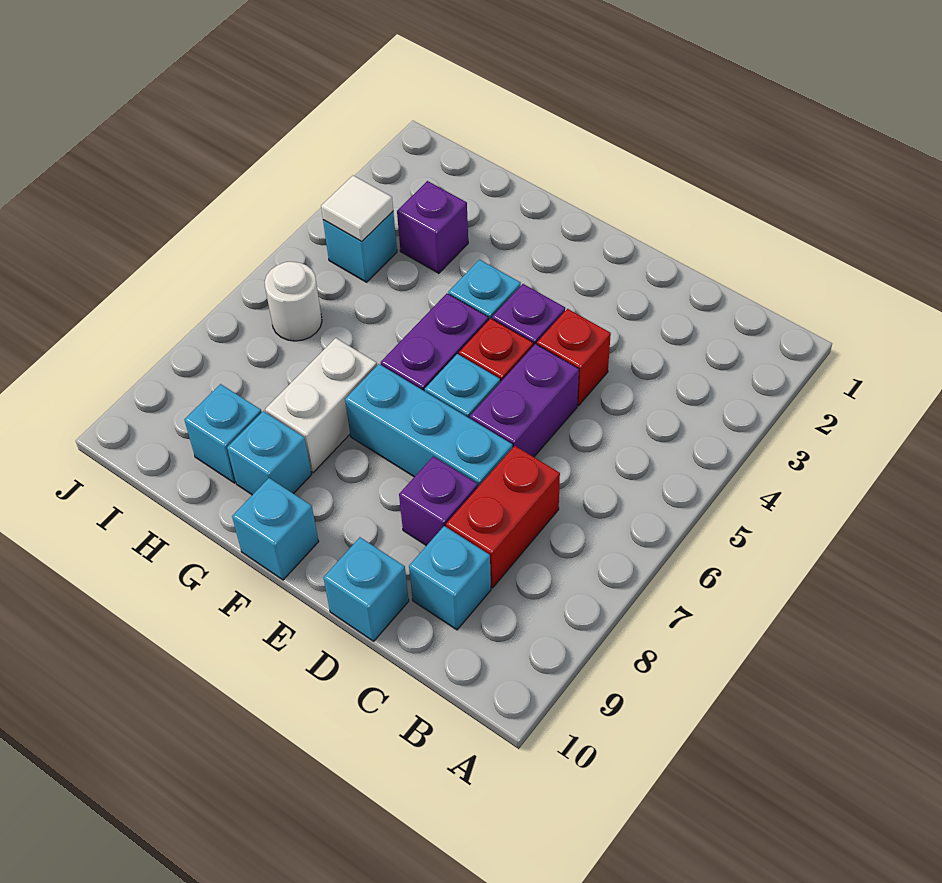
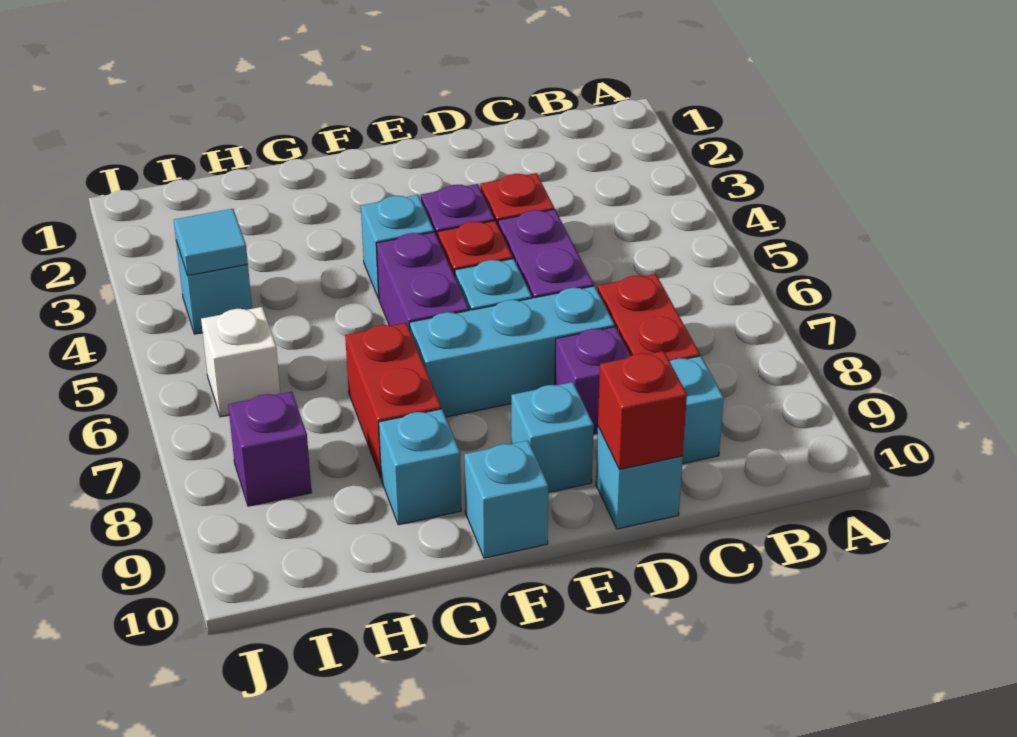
none -> red brick D10 level 2
white brick G7:G8 level 1 -> red brick G7:G8 level 1
purple brick H3 level 1 -> purple brick I8 level 1
cyan brick H9 level 1 -> cyan brick E9 level 1
white tile I4 level 2 -> cyan tile I4 level 2
white round brick I6 level 1 -> white brick I6 level 1

